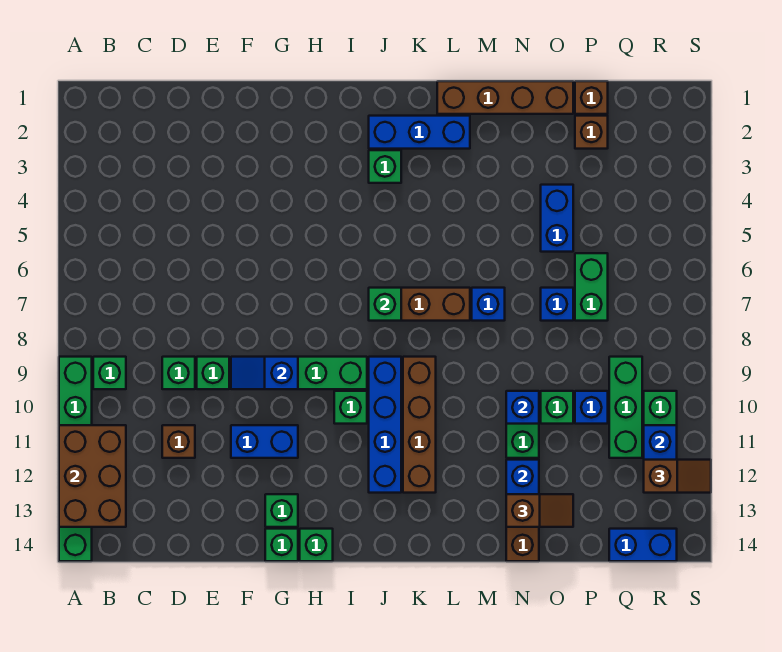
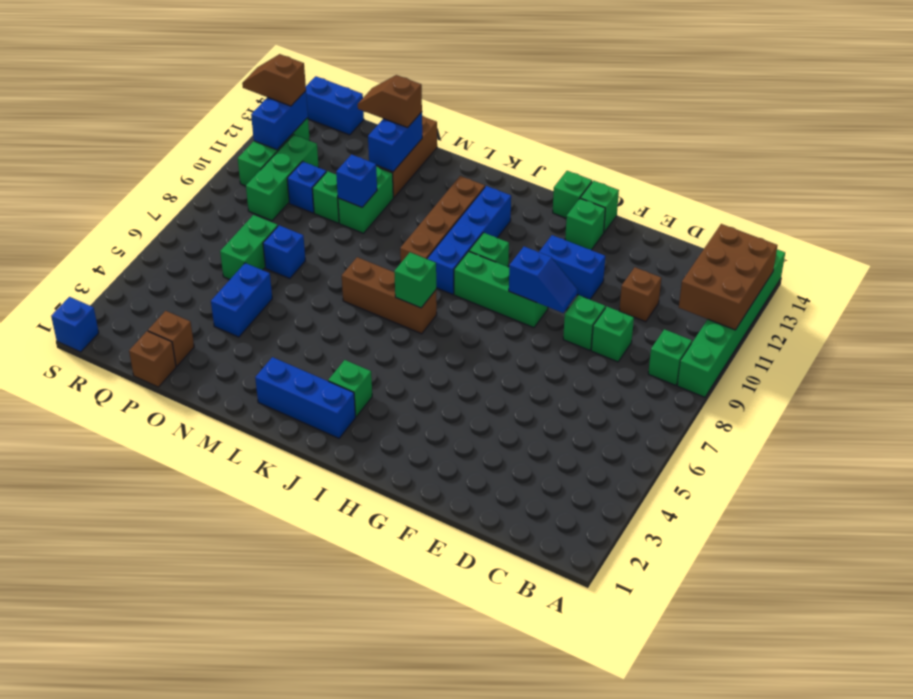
brown brick L1:O1 level 1 -> none
blue brick M7 level 1 -> blue brick S1 level 1

